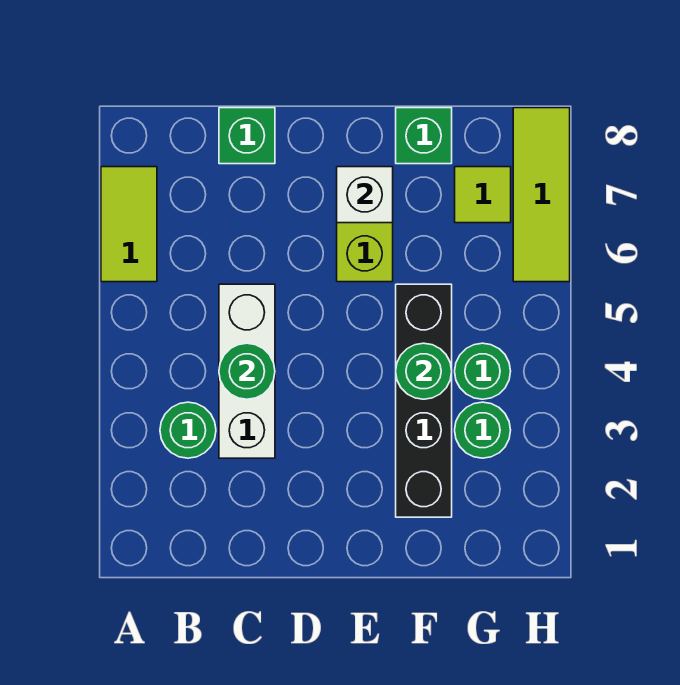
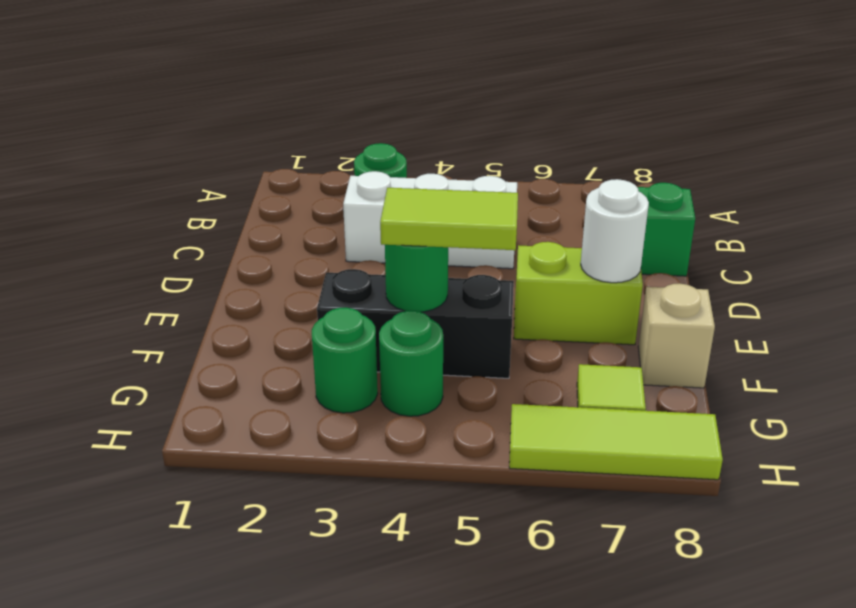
lime tile A6:A7 level 1 -> lime tile F4:F5 level 3
green round brick C4 level 2 -> none
white brick E7 level 2 -> white round brick E7 level 2
black brick F2:F5 level 1 -> black brick F3:F5 level 1
green brick F8 level 1 -> tan brick F8 level 1

